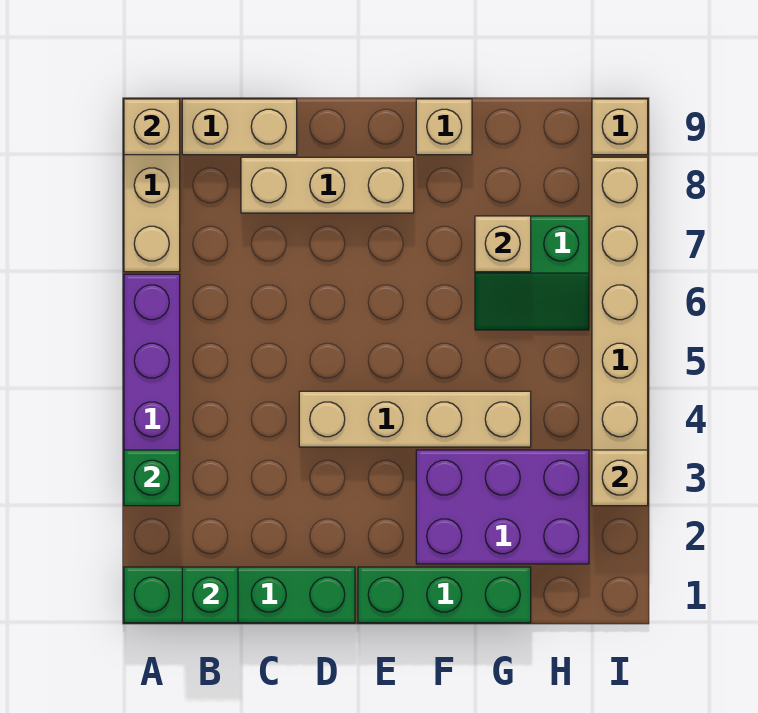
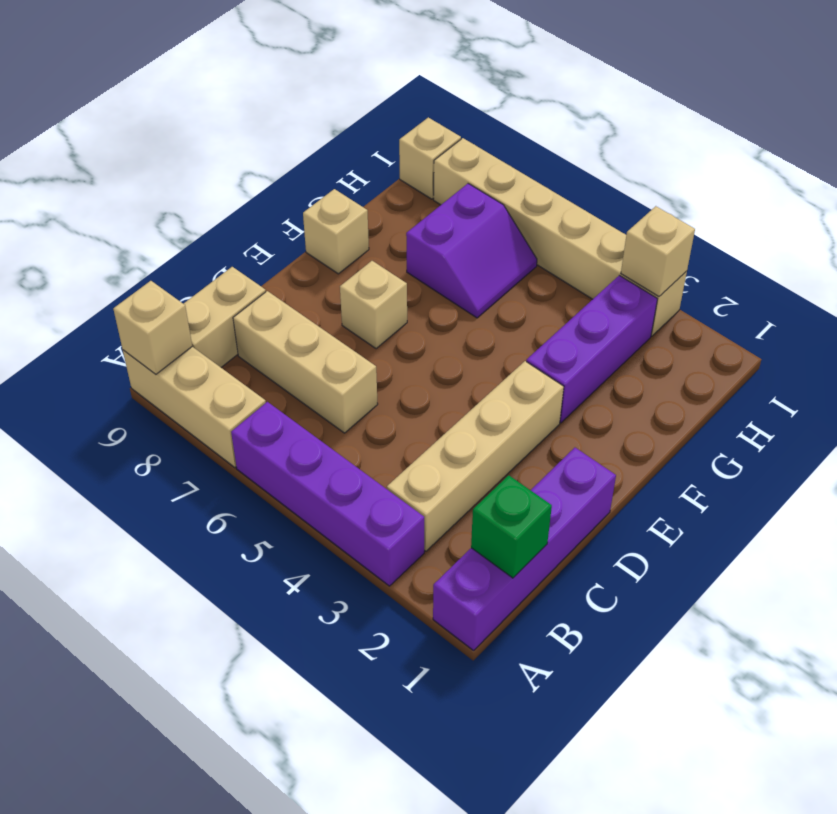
green brick A1:D1 level 1 -> purple brick A1:D1 level 1
green brick A3 level 2 -> none
tan brick C8:E8 level 1 -> tan brick C6:C8 level 1
tan brick D4:G4 level 1 -> tan brick B3:E3 level 1
green brick E1:G1 level 1 -> none
purple brick F2:H3 level 1 -> purple brick F3:H3 level 1
green slope G6:H7 level 1 top 7 -> purple slope G6:H7 level 1 top 7
tan brick G7 level 2 -> tan brick E7 level 1

